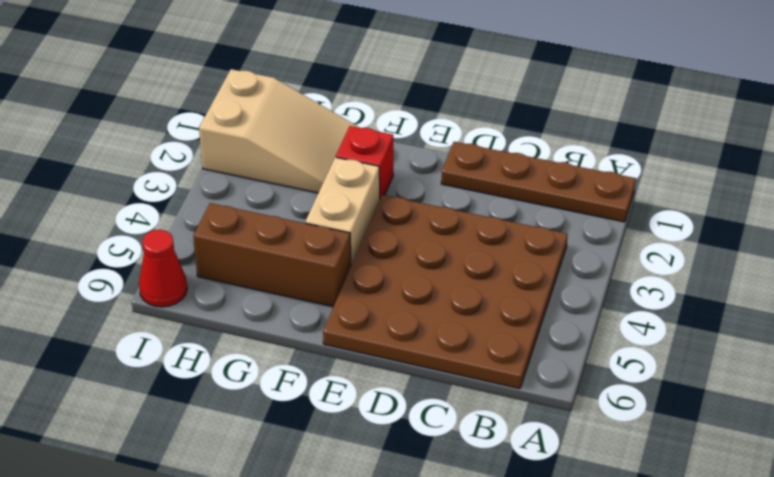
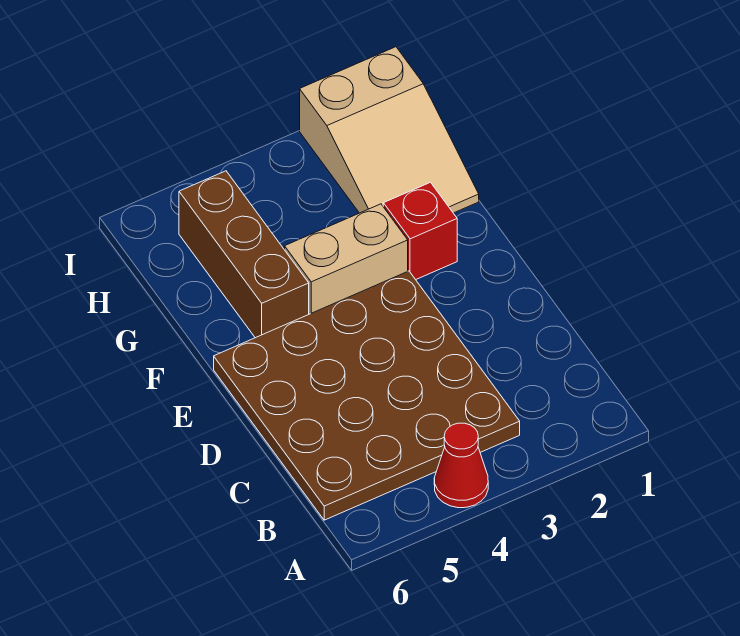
brown plate A1:D1 level 1 -> none
red cone I6 level 1 -> red cone A4 level 1

